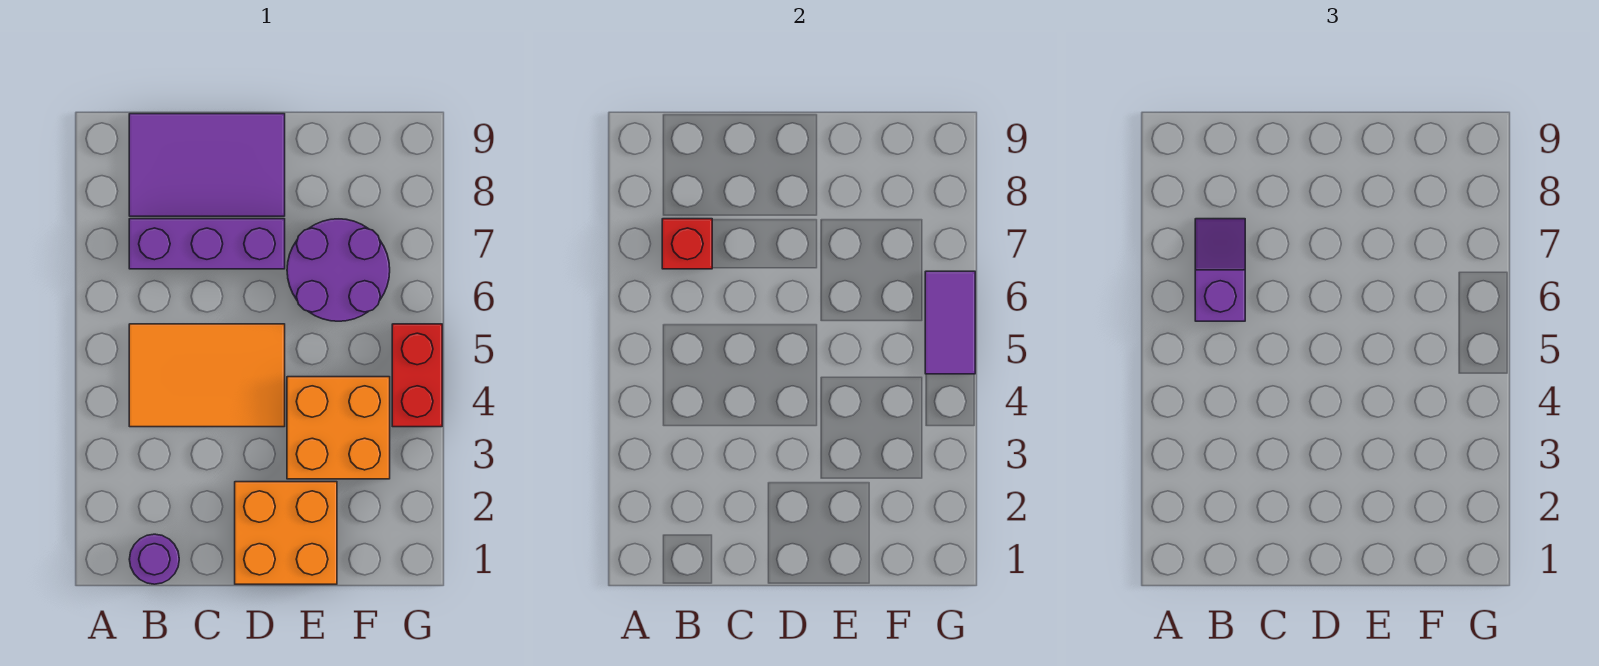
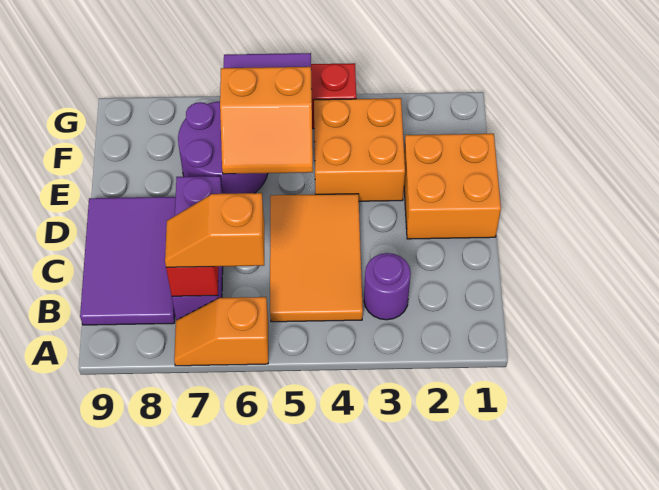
none -> orange slope A6:A7 level 1 top 6
purple round brick B1 level 1 -> purple round brick B3 level 1
purple slope B6:B7 level 3 top 6 -> orange slope B6:B7 level 3 top 6
none -> orange slope E5:F6 level 2 top F

